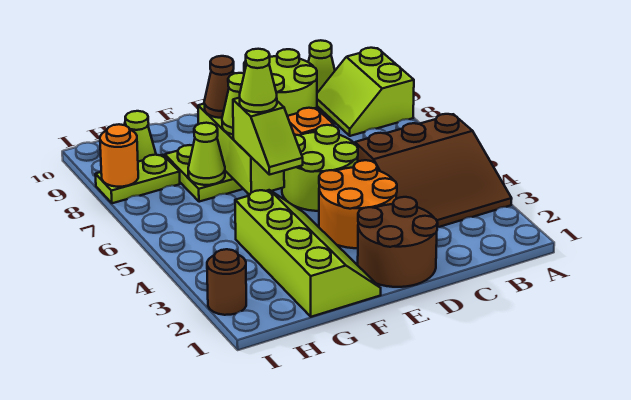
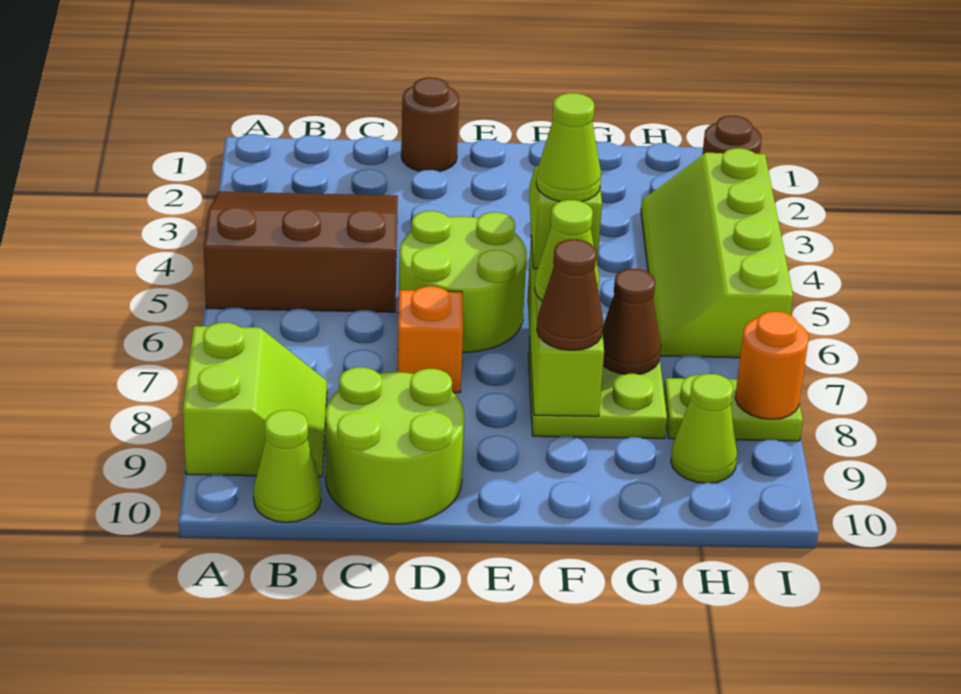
brown round brick D1:E2 level 1 -> brown round brick D1 level 1
orange round brick D3:E4 level 1 -> none
lime slope F1:G4 level 1 top G -> lime slope H3:I6 level 1 top I
lime cone G7 level 2 -> brown cone G7 level 2

